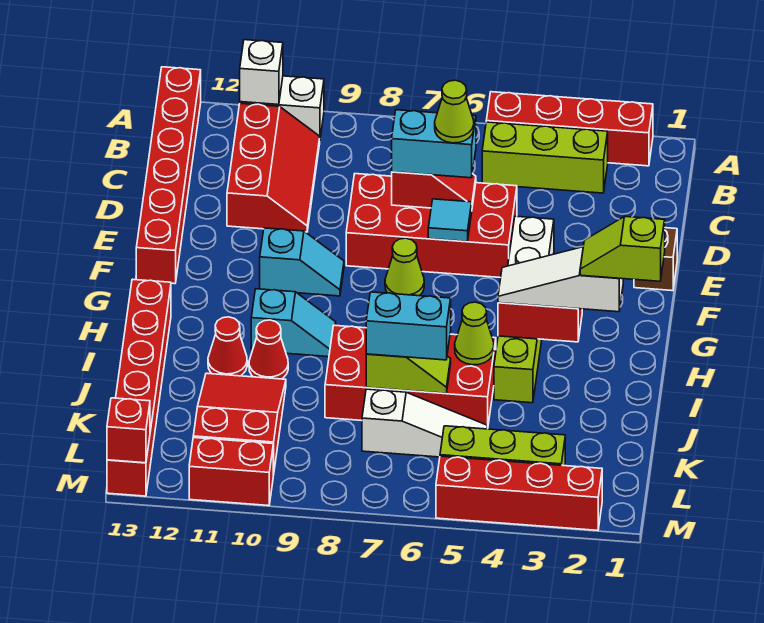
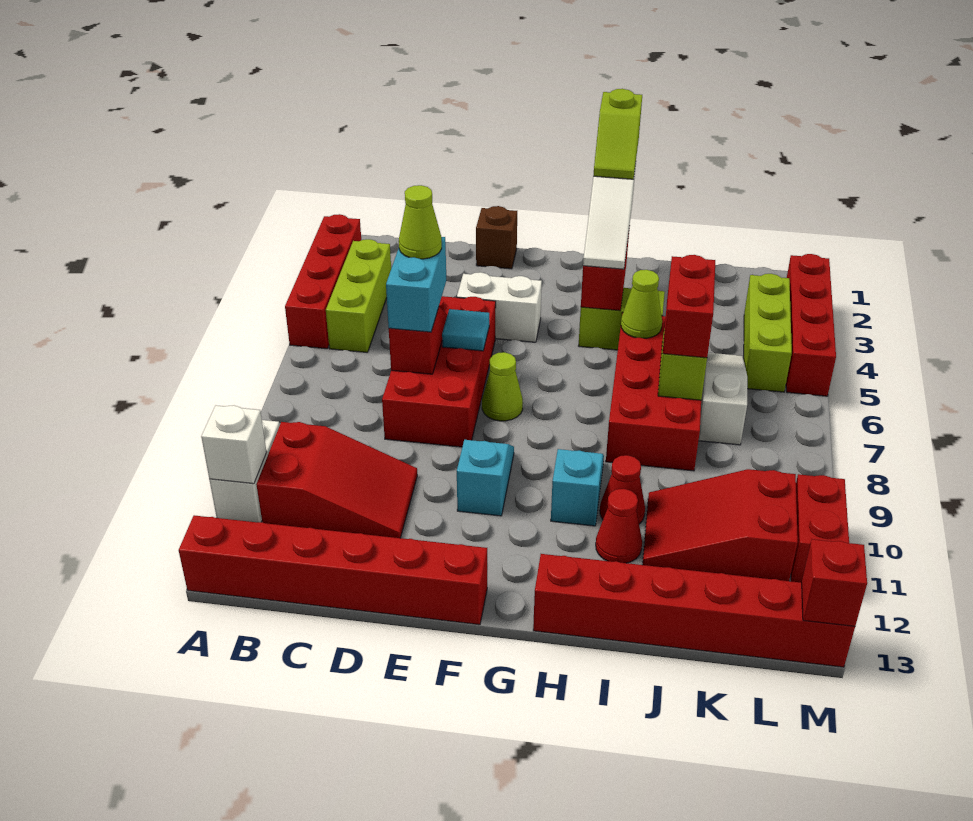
red slope B10:D11 level 1 top 11 -> red slope B10:D11 level 1 top B
cyan brick J6:J7 level 3 -> red brick J6:J7 level 3

